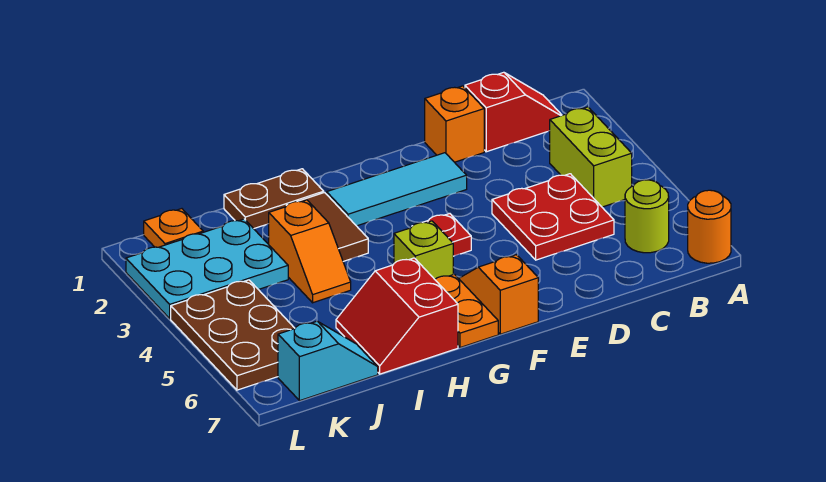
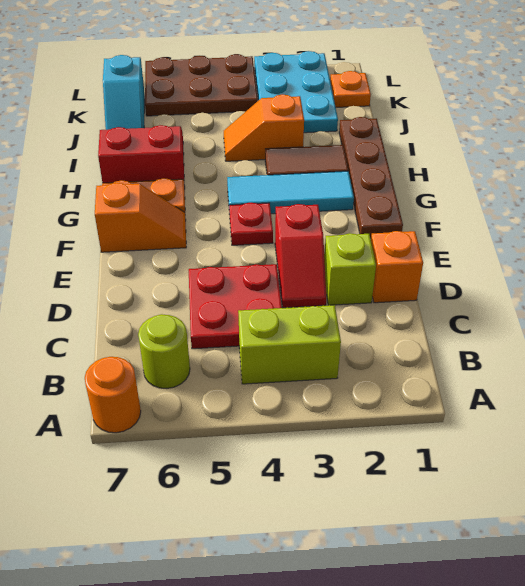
red slope B1:C1 level 1 top C -> red slope D3:E3 level 1 top E
cyan tile E2:G2 level 1 -> cyan tile G2:G4 level 1
lime brick G5 level 1 -> lime brick D2 level 1
brown plate H1:I1 level 1 -> brown plate F1:I1 level 1

